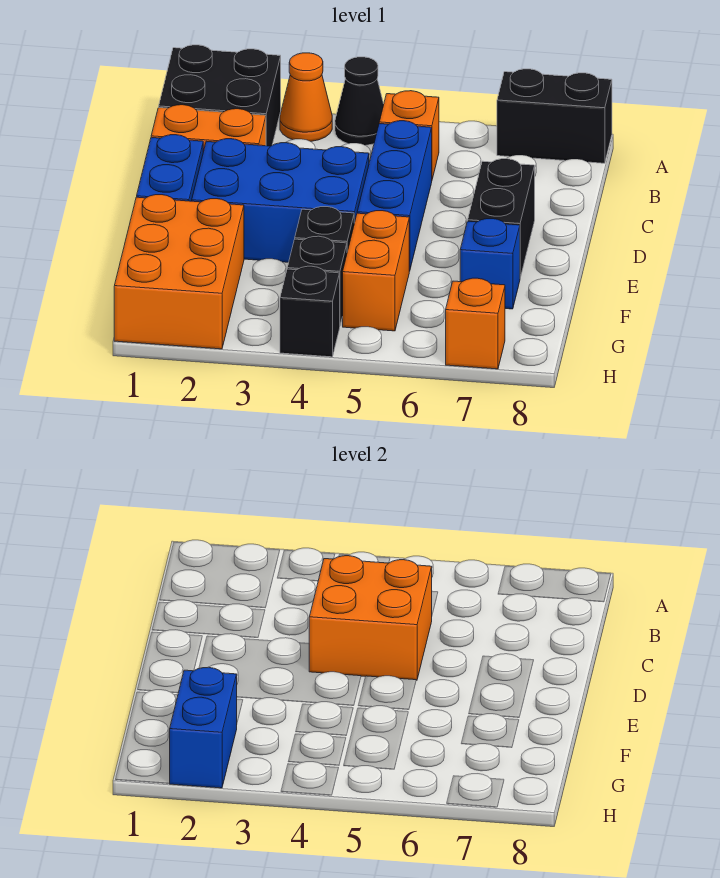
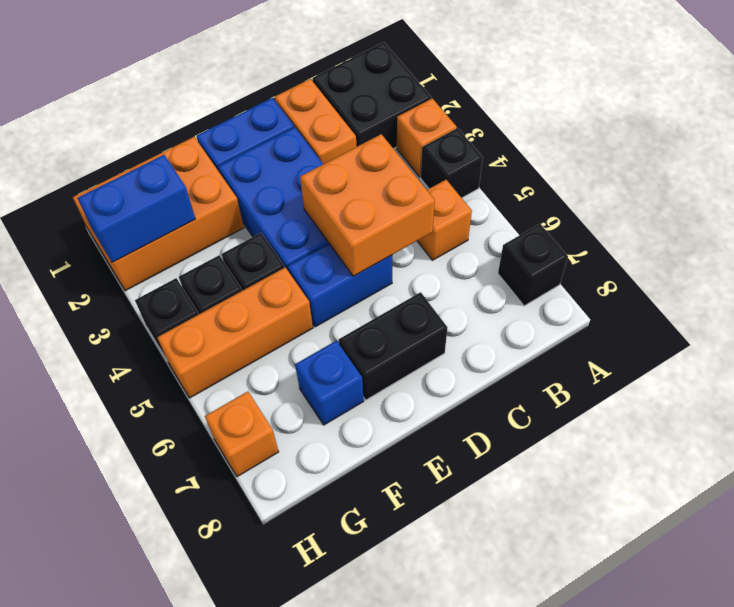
orange cone A3 level 1 -> orange brick A3 level 1
black cone A4 level 1 -> black brick A4 level 1
black brick A7:A8 level 1 -> black brick A7 level 1
blue brick C5:E5 level 1 -> blue brick D5:E5 level 1
orange brick F5:G5 level 1 -> orange brick F5:H5 level 1

